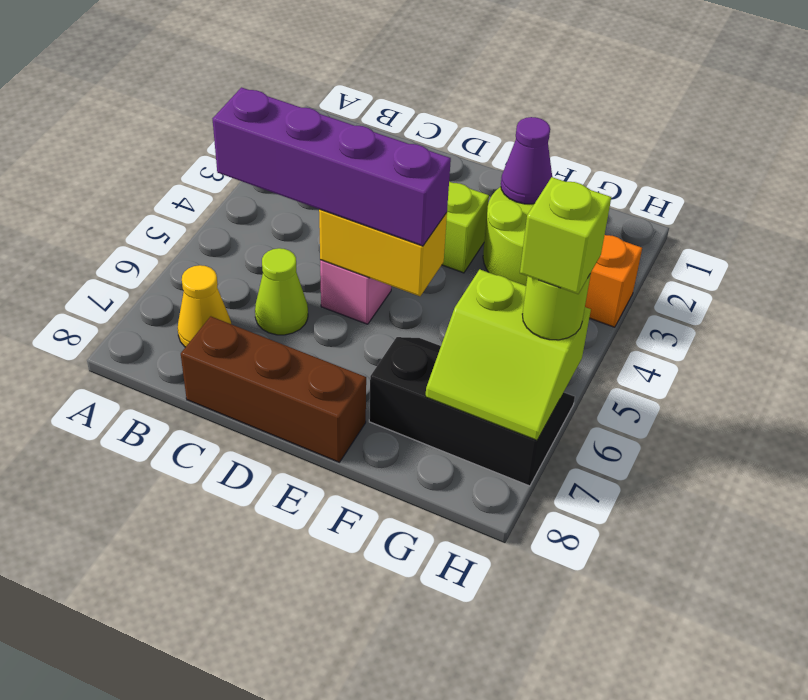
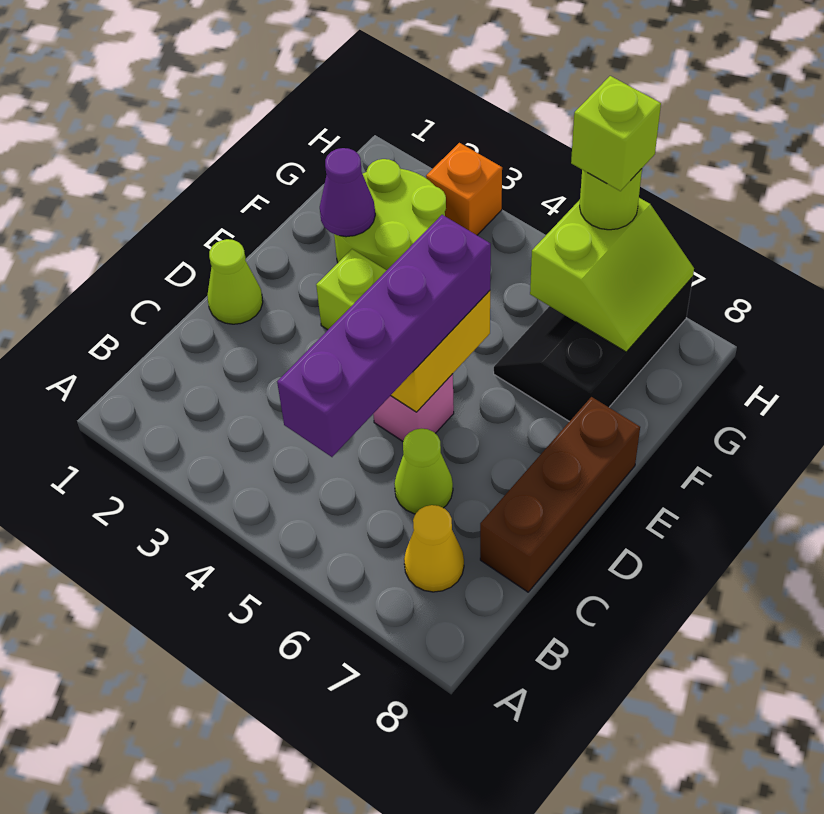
none -> lime cone D1 level 1

